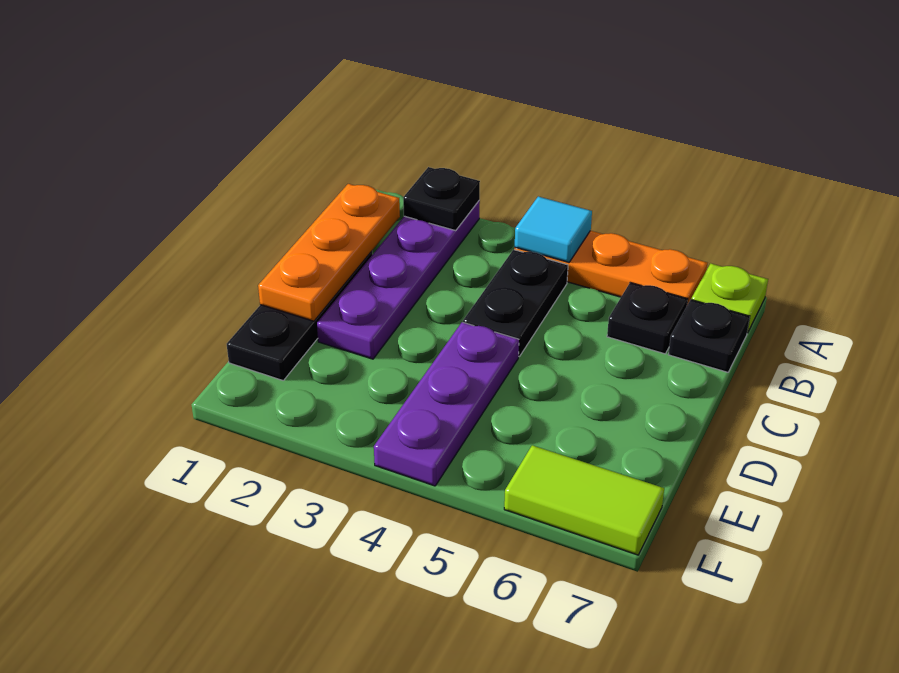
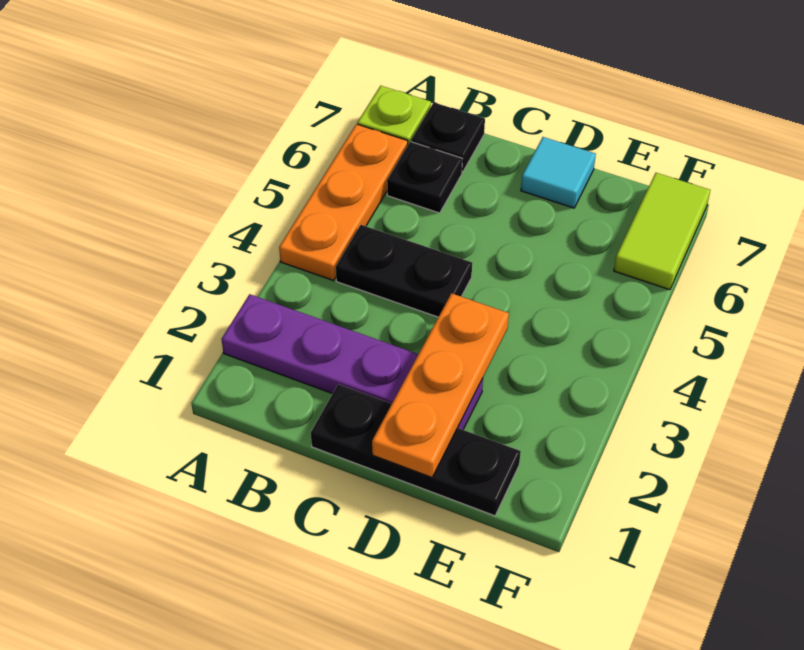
black plate A2 level 2 -> none
cyan tile A4 level 2 -> cyan tile D7 level 1
orange plate B1:D1 level 2 -> orange plate D1:D3 level 2
purple plate D4:F4 level 1 -> none

